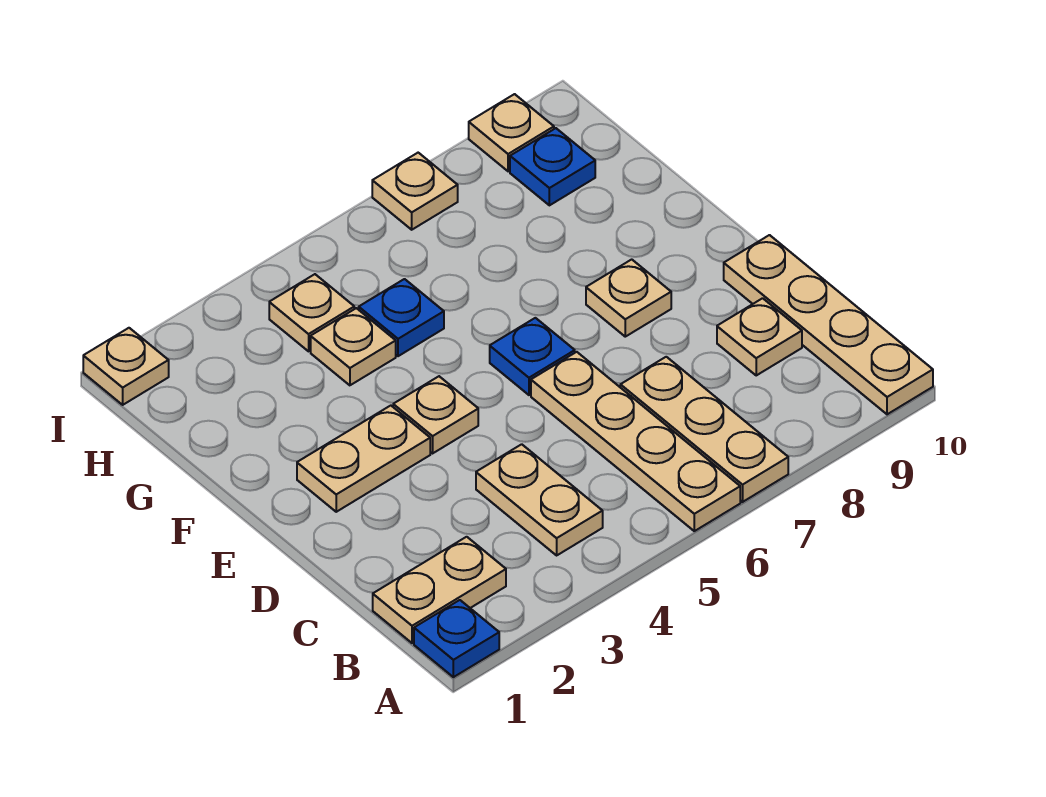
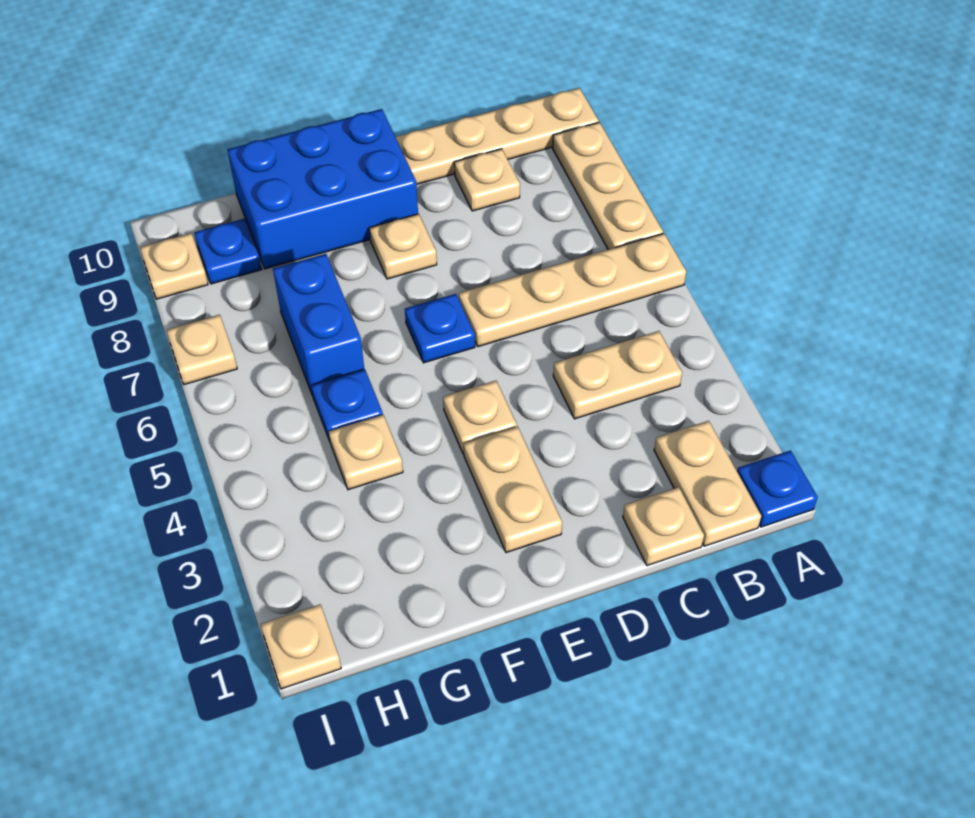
tan plate A7:C7 level 1 -> tan plate A7:A9 level 1
none -> blue brick E9:G10 level 1
none -> blue brick G6:G7 level 1
tan plate H4 level 1 -> tan plate C1 level 1

